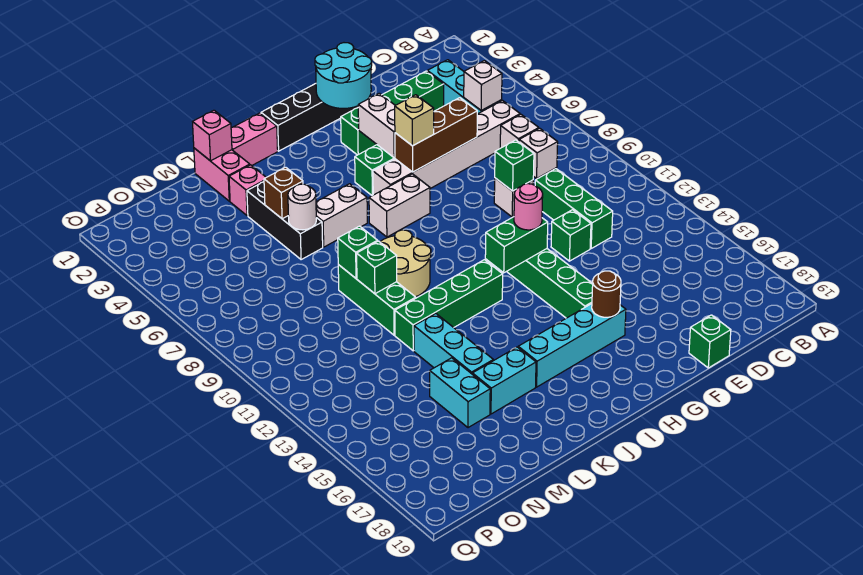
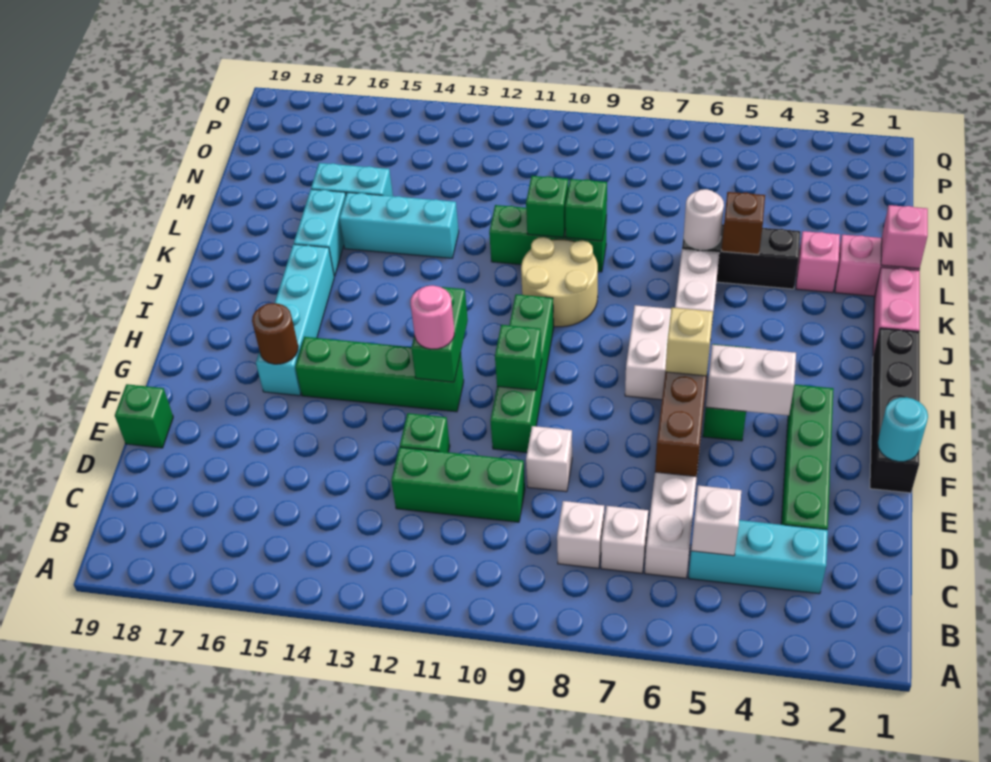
green brick E9 level 2 -> green brick G10 level 2
cyan round brick F1:G2 level 2 -> cyan round brick F1 level 2
green brick I12:L12 level 1 -> green brick F10:I10 level 1

